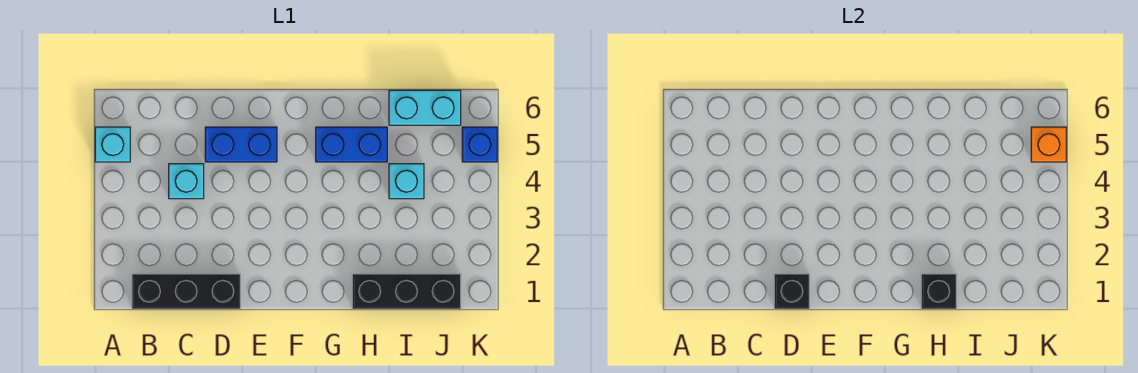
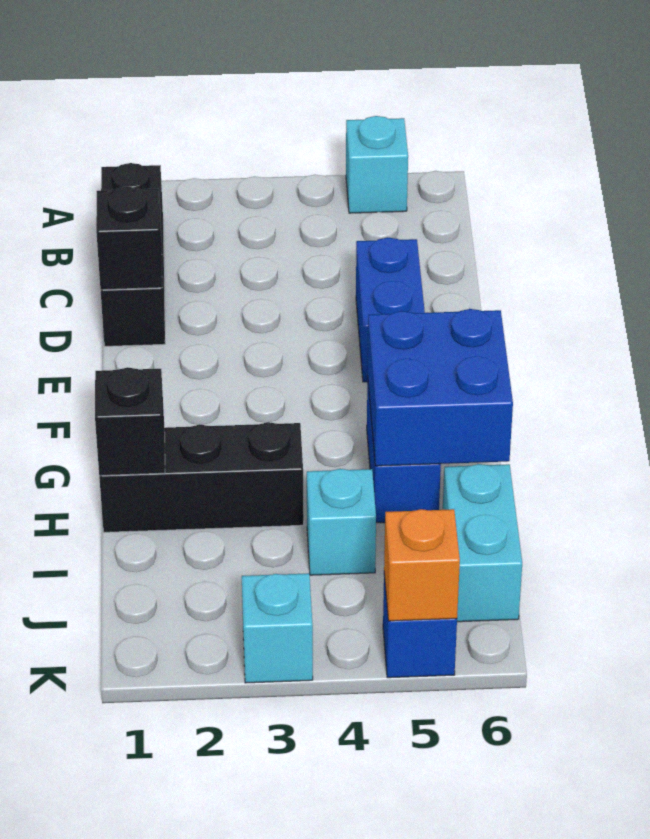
cyan brick C4 level 1 -> cyan brick K3 level 1
none -> blue brick G5:H6 level 2
black brick H1:J1 level 1 -> black brick H1:H3 level 1

